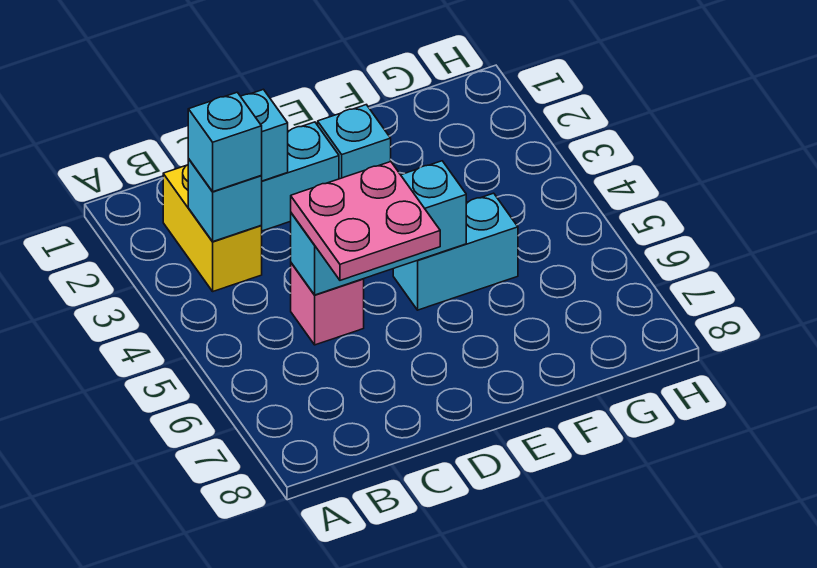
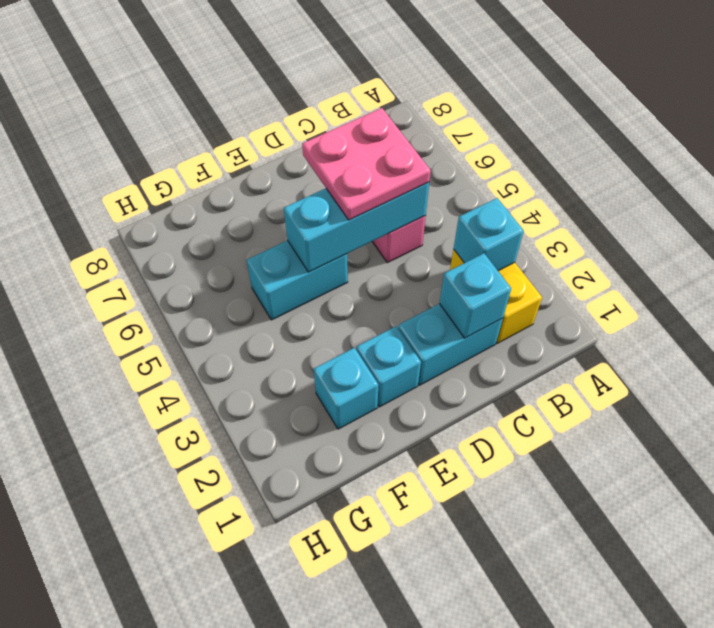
cyan brick B3 level 3 -> cyan brick F2 level 1

